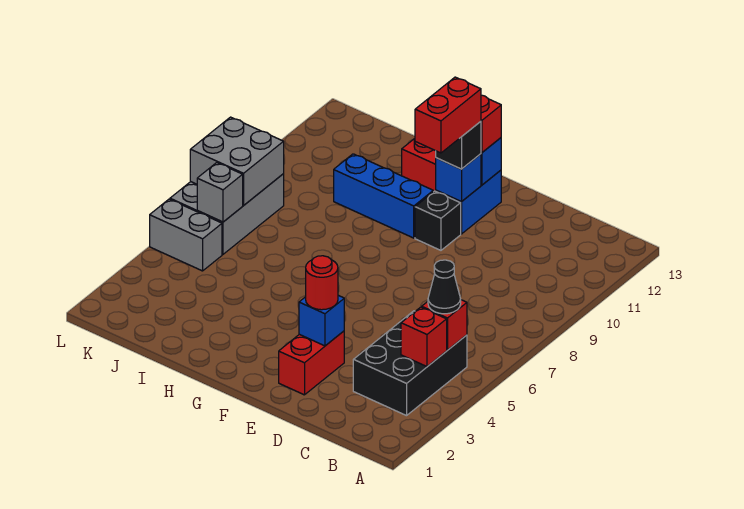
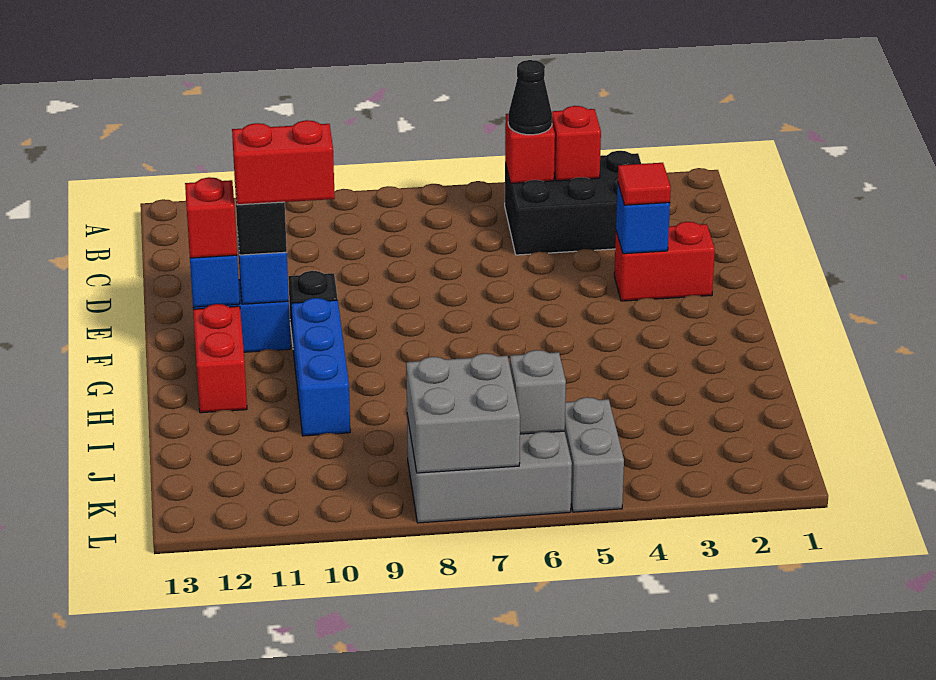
red round brick E3 level 3 -> red tile E3 level 3

